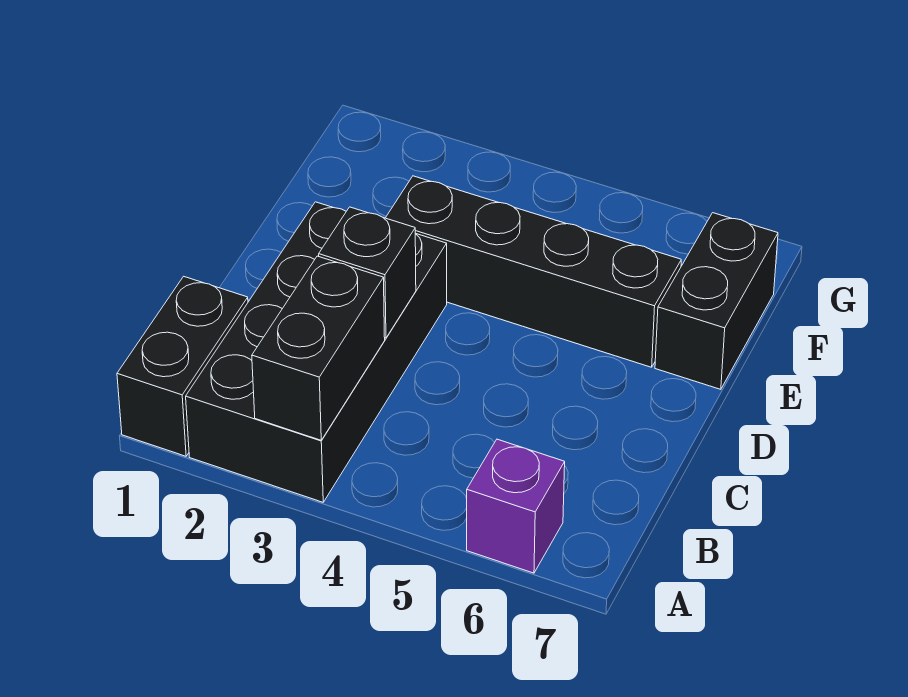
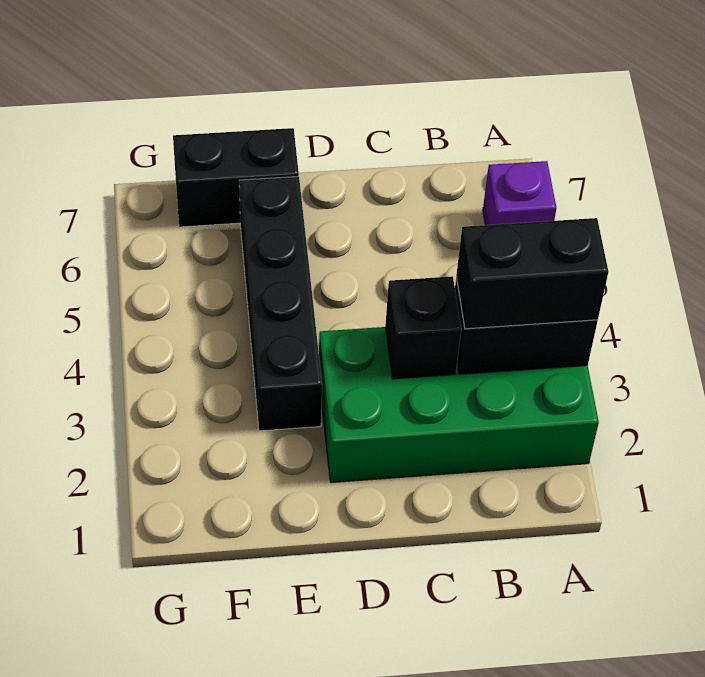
black brick A1:B1 level 1 -> black brick A3:B3 level 3
black brick A2:D3 level 1 -> green brick A2:D3 level 1

